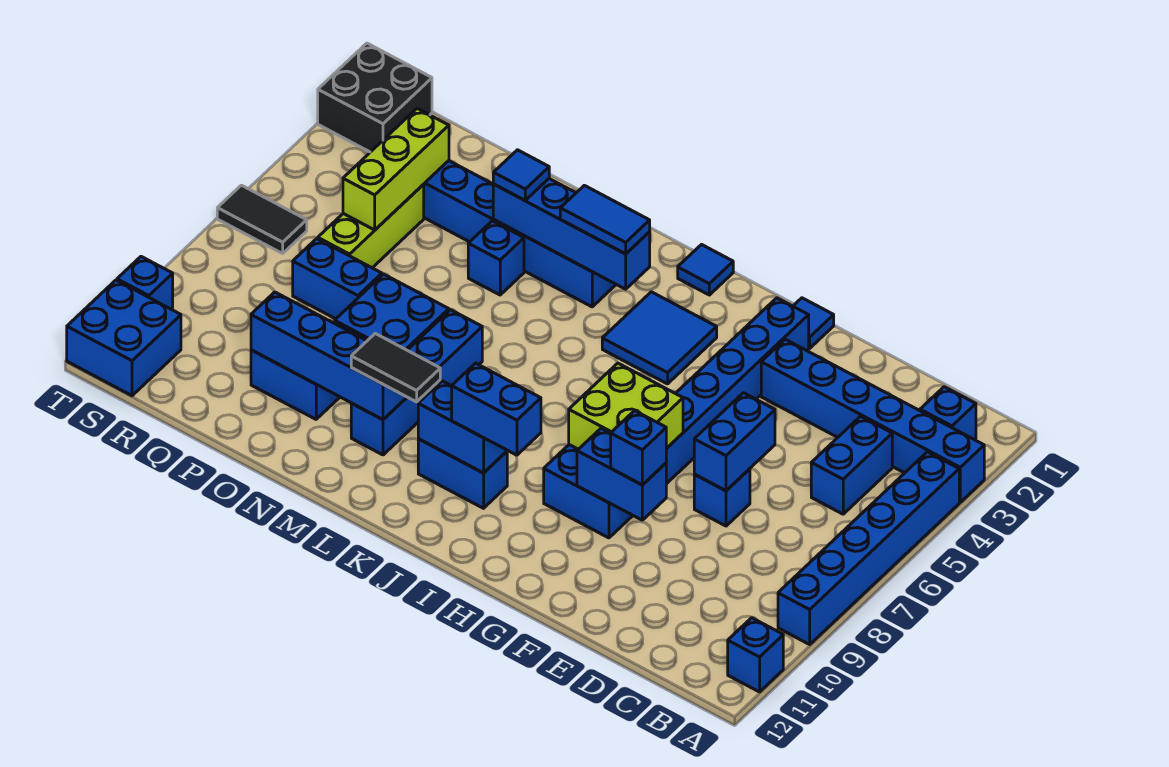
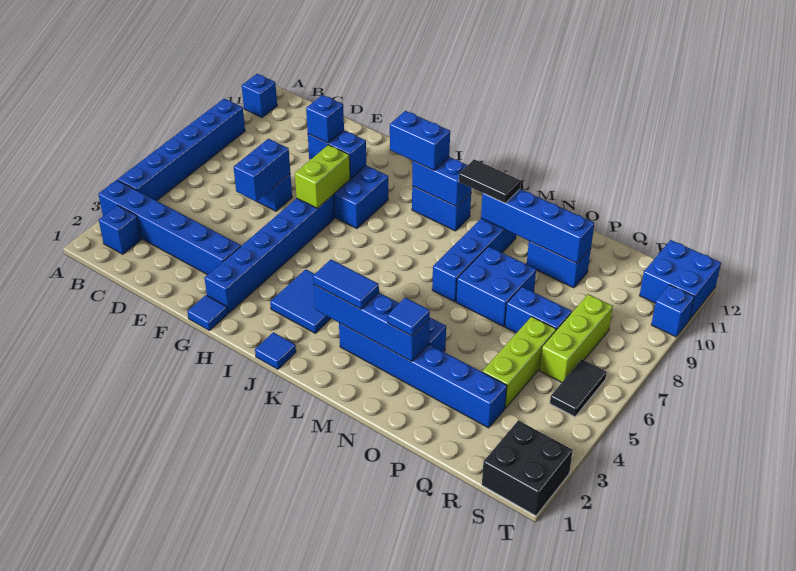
blue brick C4:C5 level 1 -> none
lime brick G7:H8 level 2 -> lime brick G7:G8 level 2
lime brick Q3:Q5 level 2 -> lime brick R6:R8 level 1
black tile S6:T6 level 1 -> black tile S5:S6 level 1

